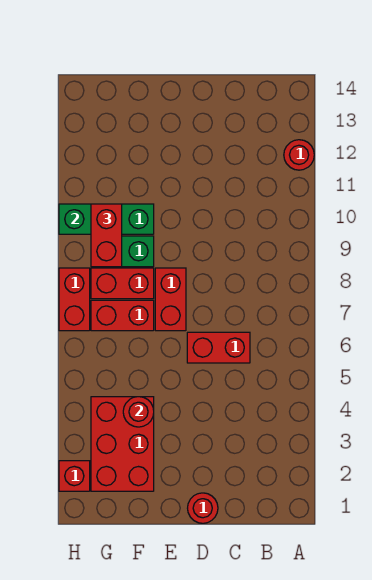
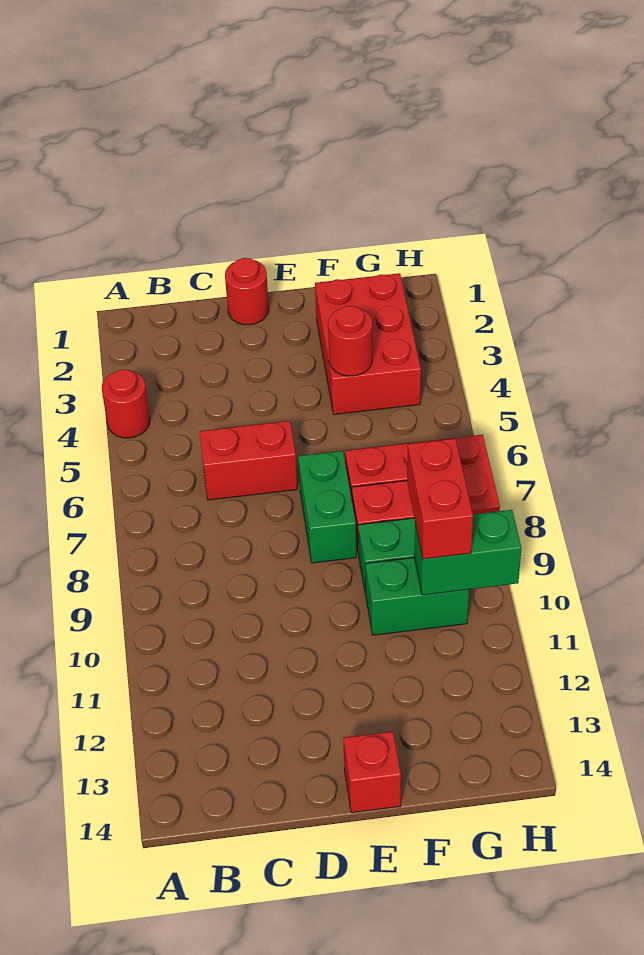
red round brick A12 level 1 -> red round brick A4 level 1
red brick E7:E8 level 1 -> green brick E7:E8 level 1
red brick H2 level 1 -> red brick E14 level 1

